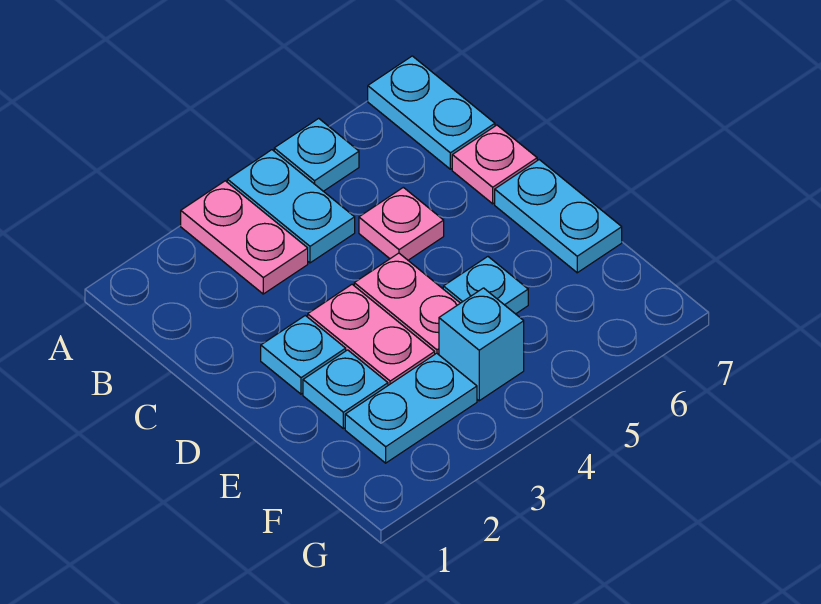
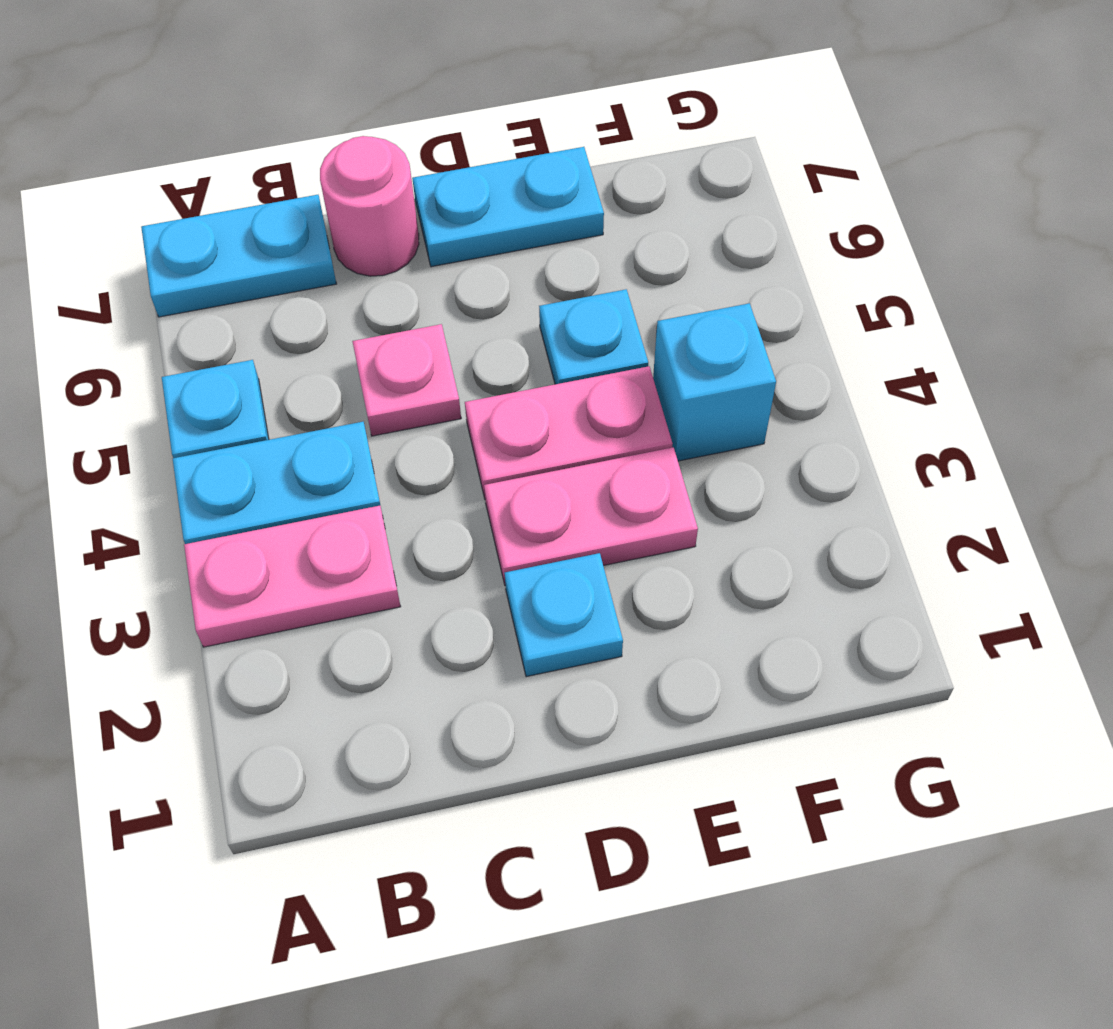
pink plate C7 level 1 -> pink round brick C7 level 1
cyan plate E2 level 1 -> none
cyan plate F2:F3 level 1 -> none

